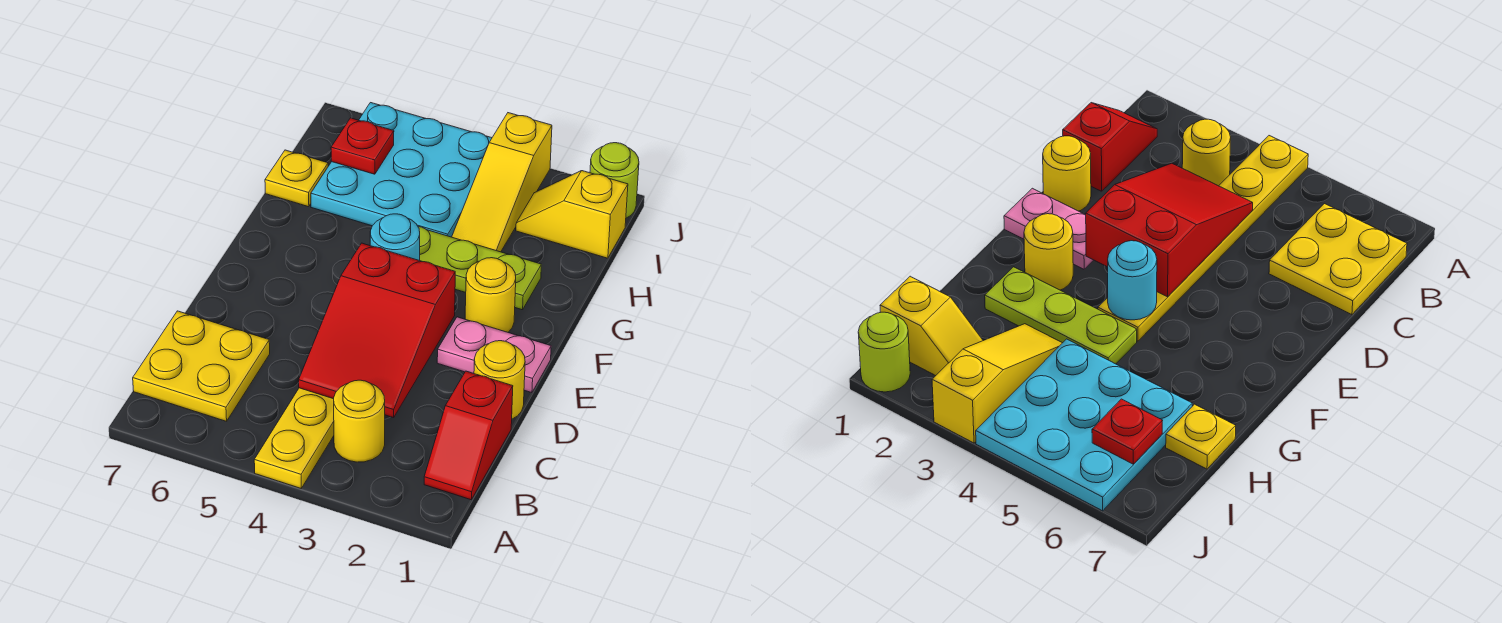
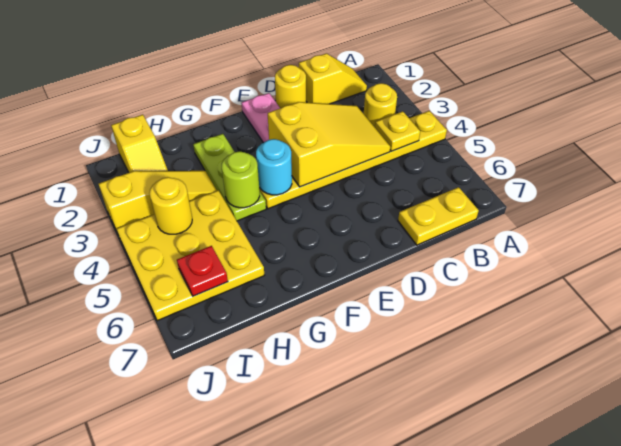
red slope B1:C1 level 1 top C -> yellow slope B1:C1 level 1 top C
yellow plate B6:C7 level 1 -> yellow plate B7:C7 level 1
red slope C3:E4 level 2 top E -> yellow slope C3:E4 level 2 top E
yellow round brick F2 level 1 -> yellow round brick I4 level 2
cyan plate H4:J6 level 1 -> yellow plate H4:J6 level 1
yellow plate H7 level 1 -> yellow plate B4 level 2
lime round brick J1 level 1 -> lime round brick G4 level 2

